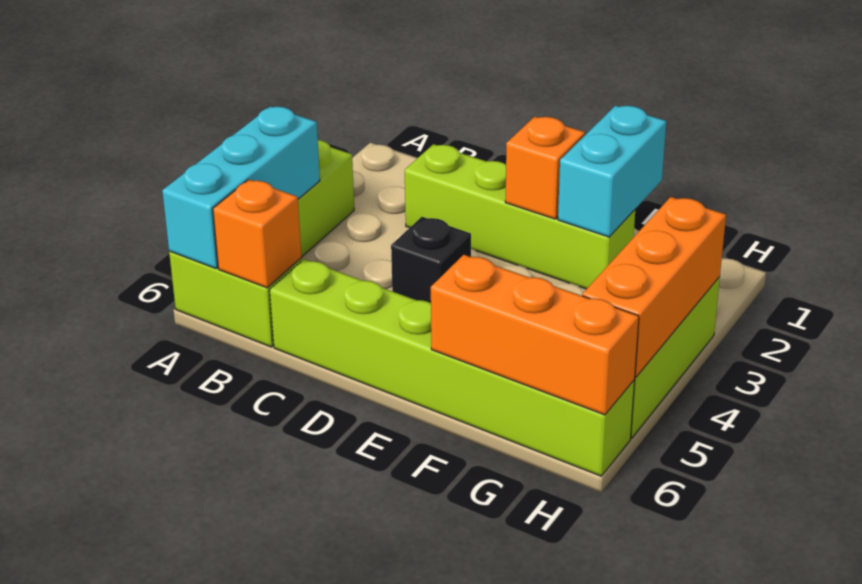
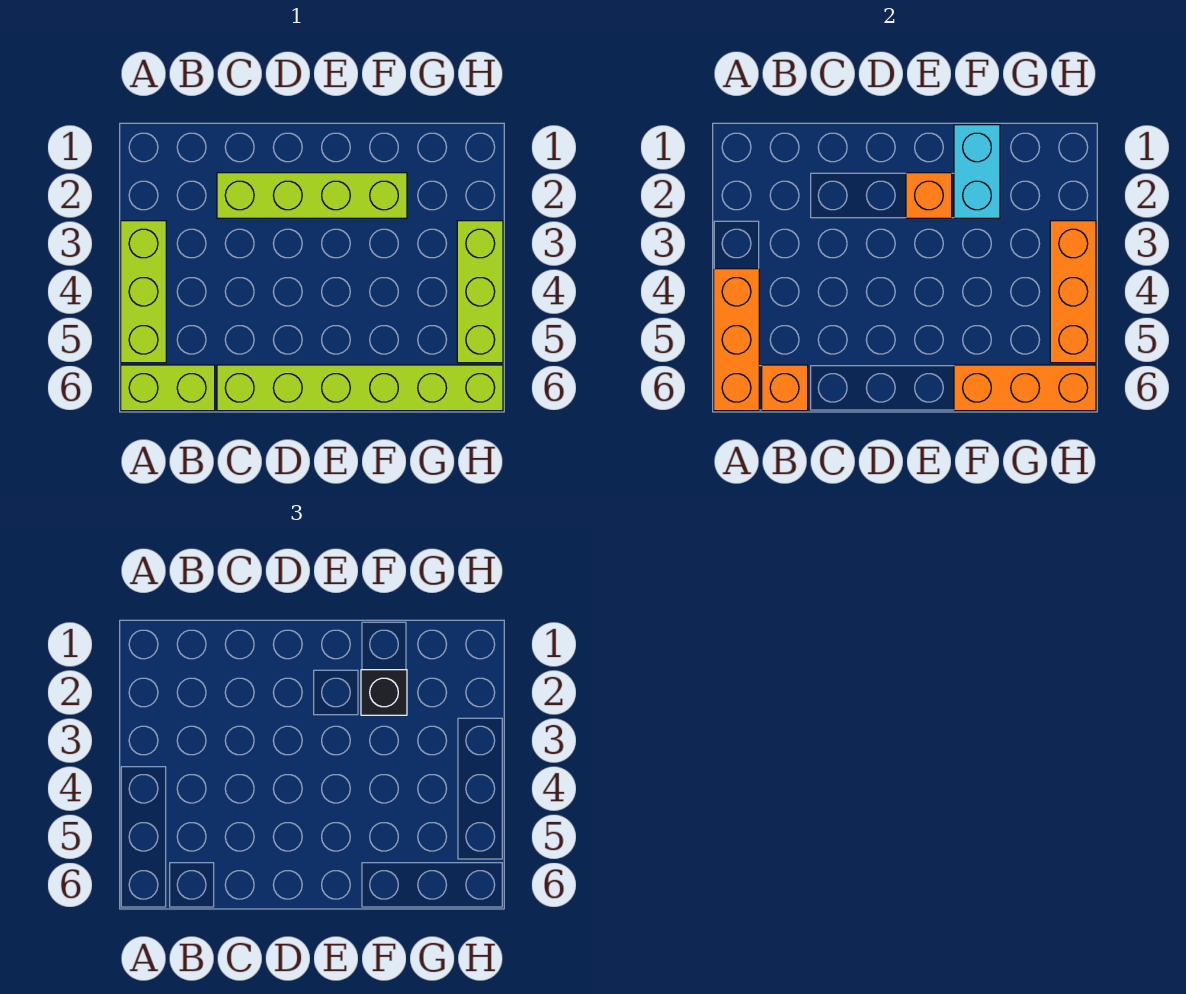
cyan brick A4:A6 level 2 -> orange brick A4:A6 level 2
black brick D4 level 1 -> black brick F2 level 3

